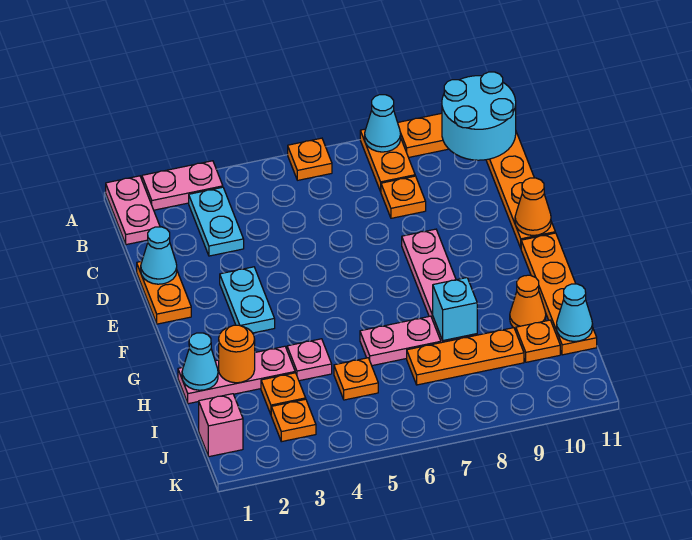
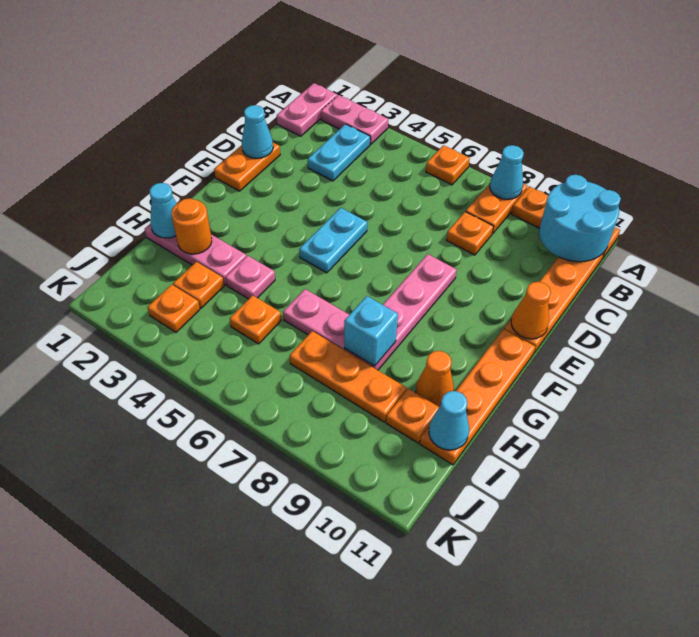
cyan plate E3:F3 level 1 -> cyan plate E5:F5 level 1
pink brick J1 level 1 -> none

